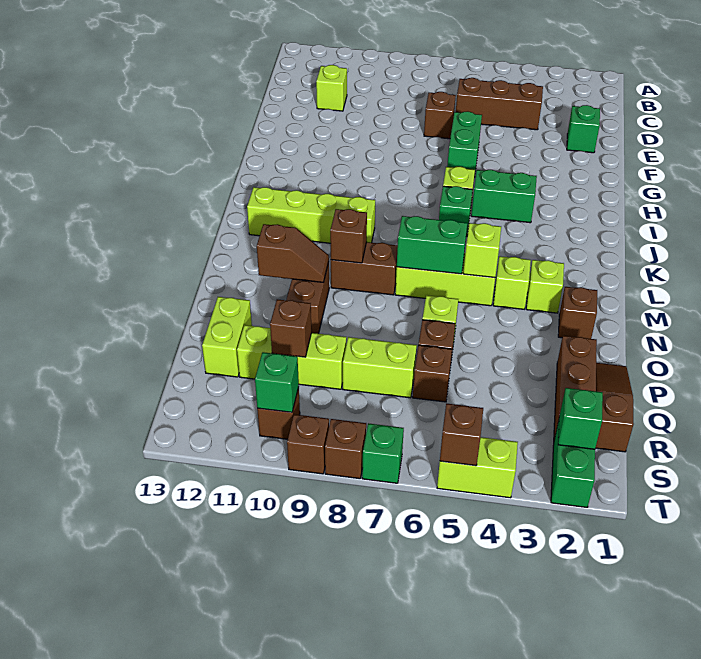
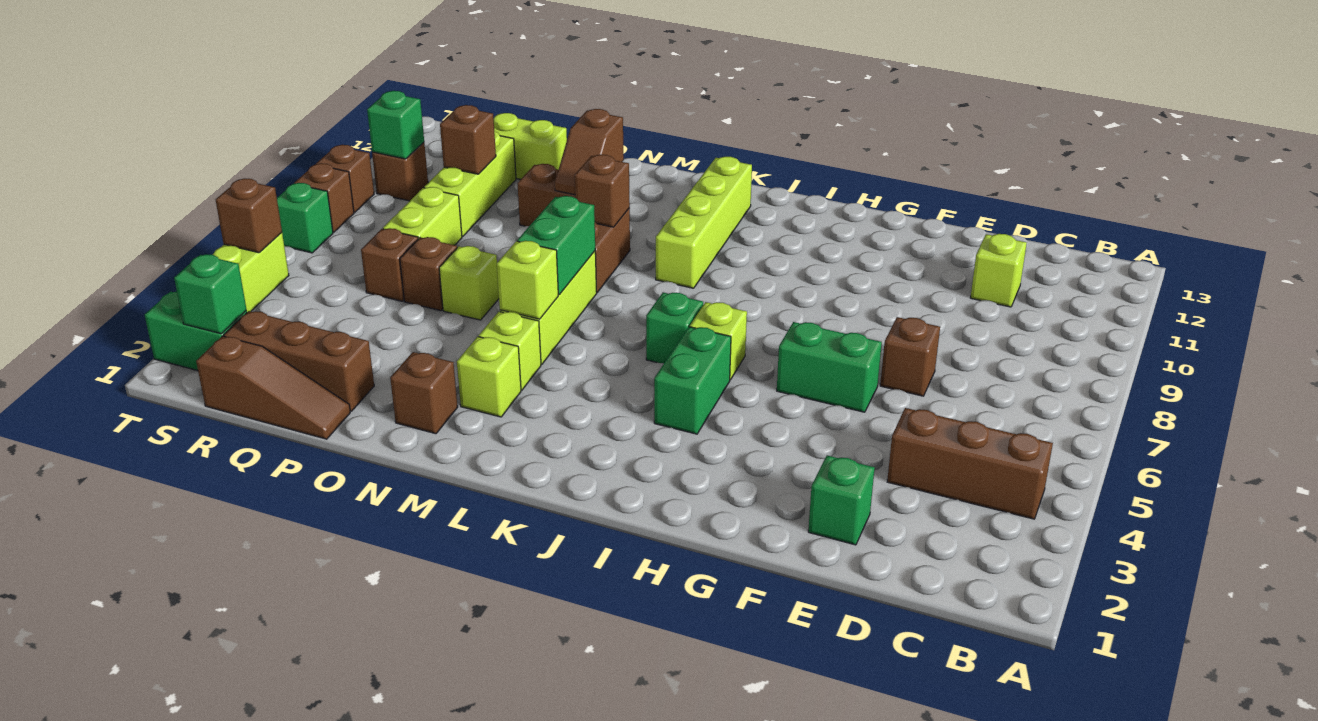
brown brick D4:D6 level 1 -> brown brick B4:D4 level 1

